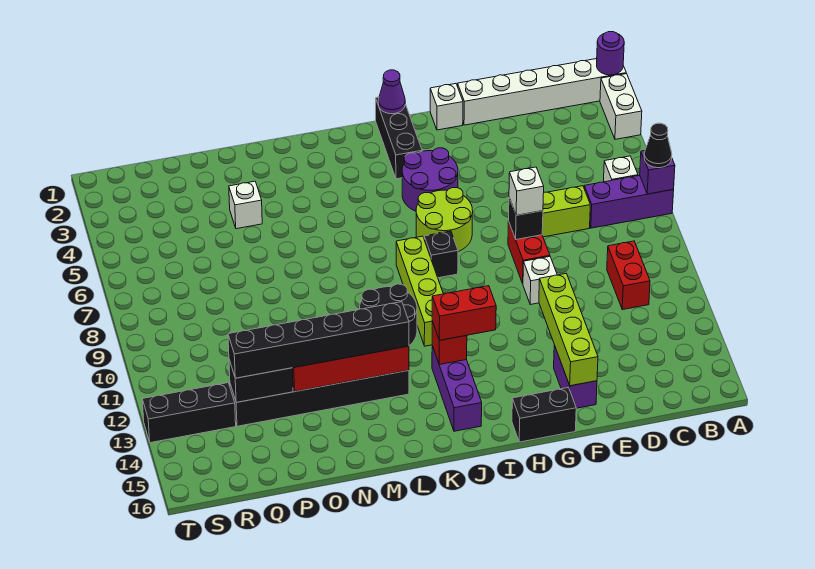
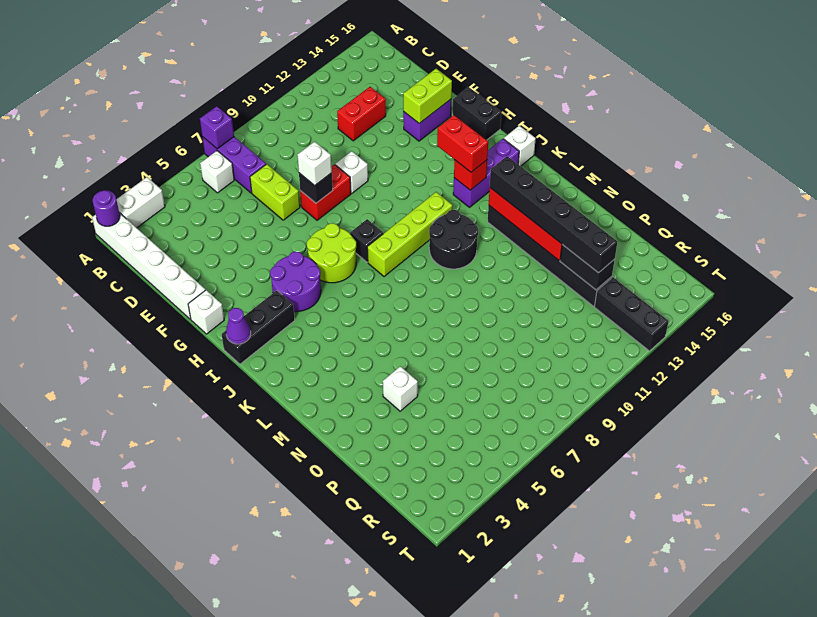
black cone A7 level 3 -> none
red brick C10:C11 level 1 -> red brick D12:D13 level 1
lime brick F12:F15 level 2 -> lime brick F14:F15 level 2
none -> white brick J16 level 1

